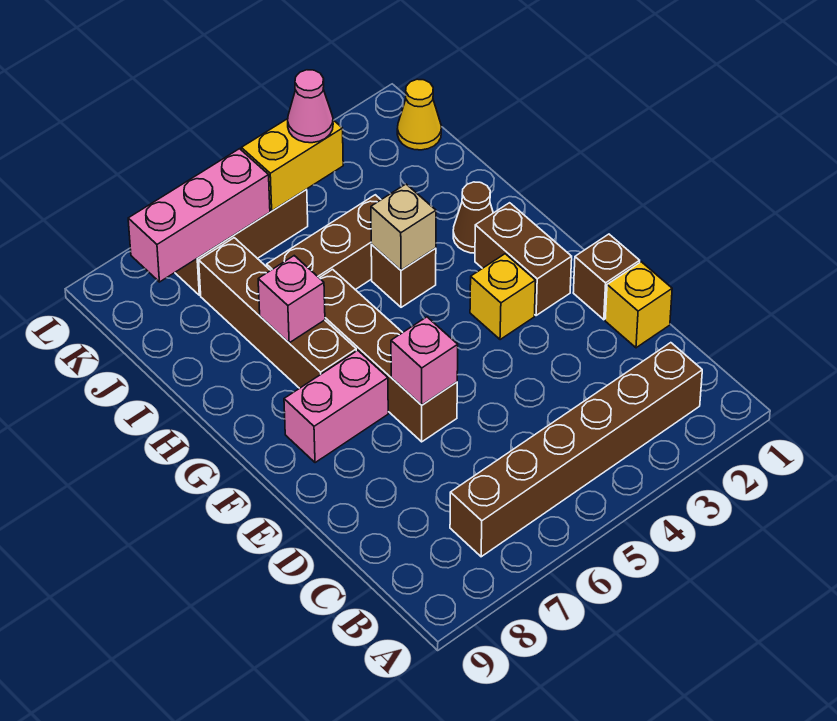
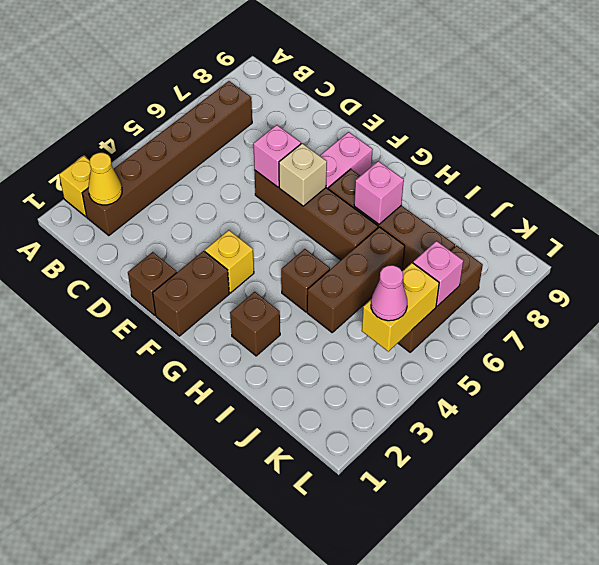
yellow brick D1 level 1 -> yellow brick A2 level 1
brown brick F2:G2 level 1 -> brown brick F1:F2 level 1
brown cone H2 level 1 -> brown brick H2 level 1
tan brick H4 level 2 -> tan brick F6 level 2
yellow cone K1 level 1 -> yellow cone B2 level 2
pink brick K6:K8 level 2 -> pink brick K6 level 2

